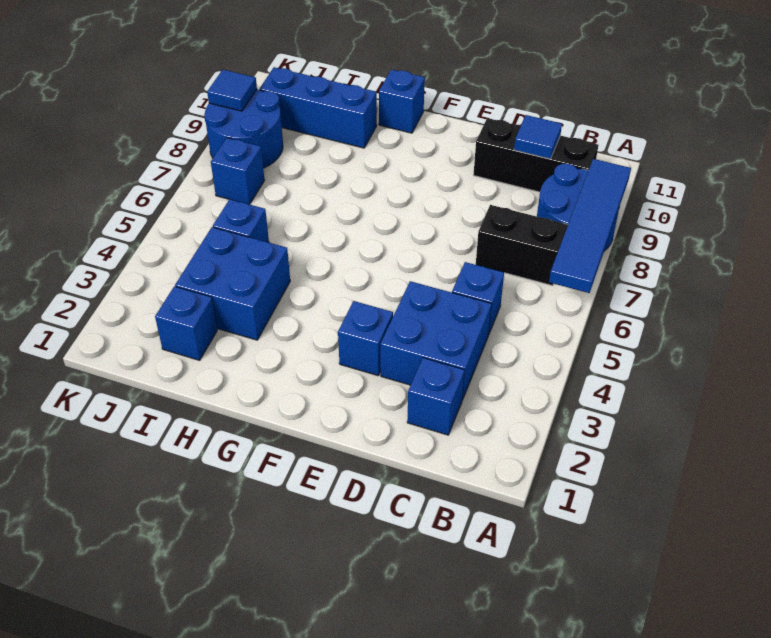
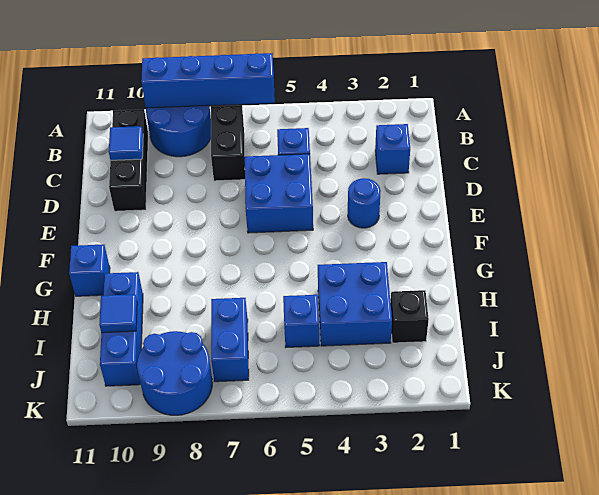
blue tile A6:A9 level 2 -> blue brick A6:A9 level 2
blue brick C3:D4 level 1 -> blue brick D5:E6 level 1
blue brick E3 level 1 -> blue round brick E3 level 1
blue brick I2 level 1 -> black brick I2 level 1
blue brick J7 level 1 -> blue brick I7:J7 level 1
blue tile K9 level 2 -> blue tile I10 level 2

